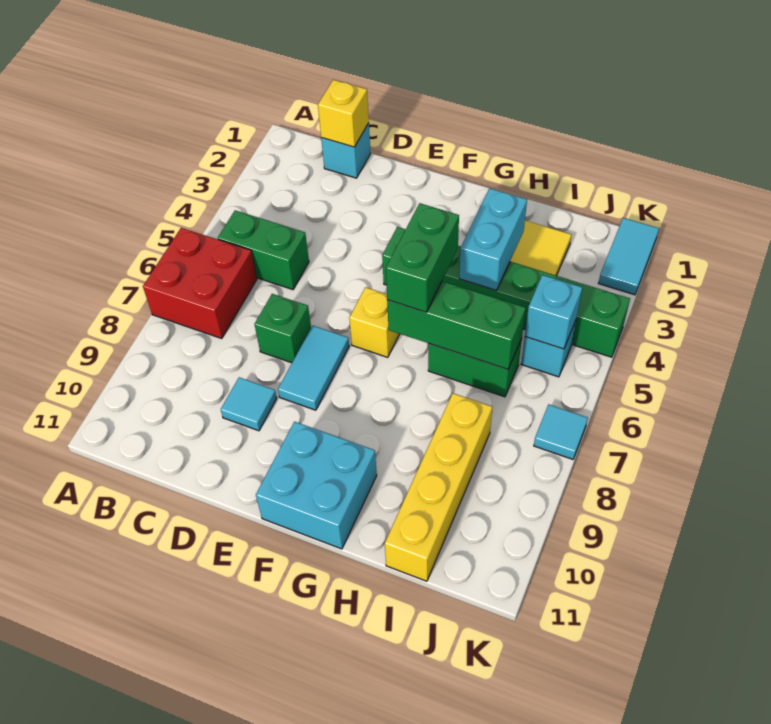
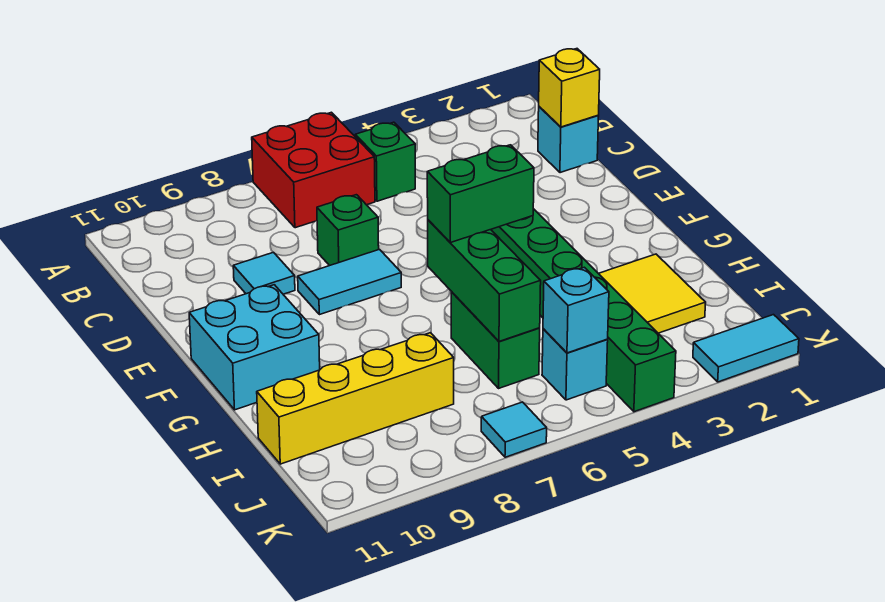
green brick B5:C5 level 1 -> green brick B5 level 1
yellow brick F6 level 1 -> none
cyan brick H3:H4 level 2 -> none

